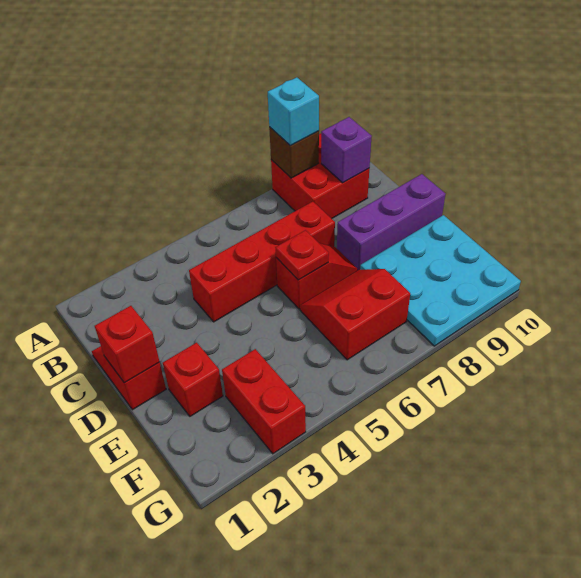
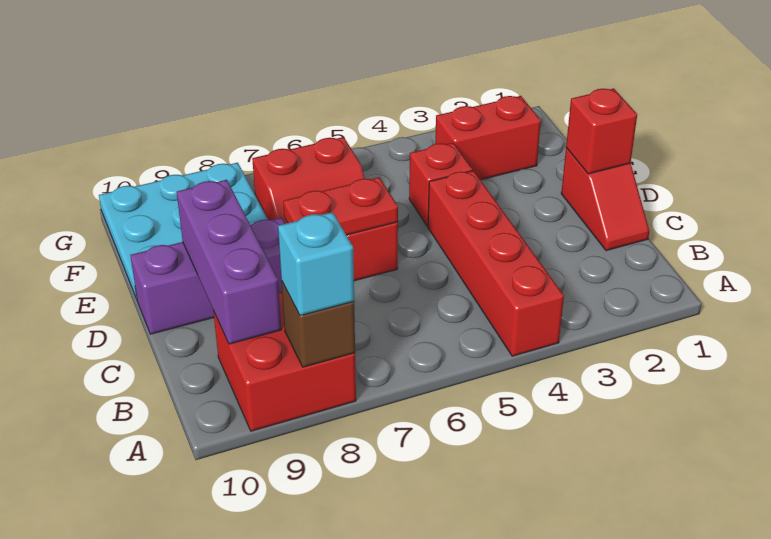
purple brick B9 level 2 -> purple brick B9:D9 level 2
red brick C4:C7 level 1 -> red brick A4:D4 level 1
red plate D6 level 2 -> red plate D6:D7 level 2
red brick E2 level 1 -> red brick E4 level 1
red brick F3:G3 level 1 -> red brick F2:F3 level 1

